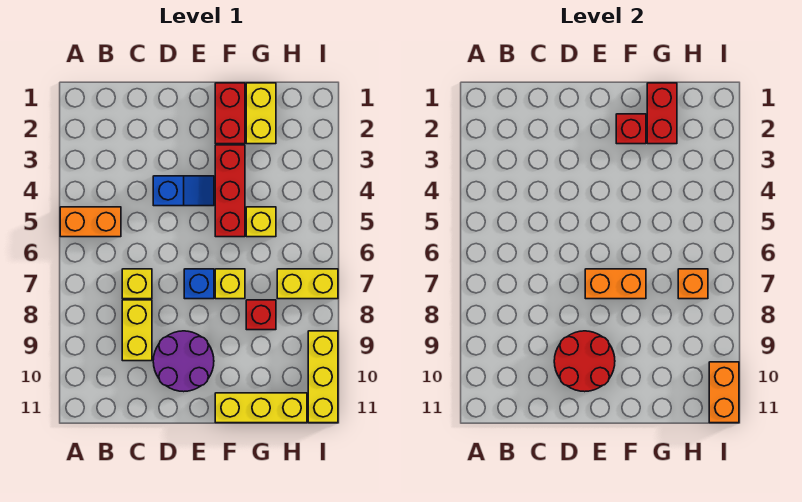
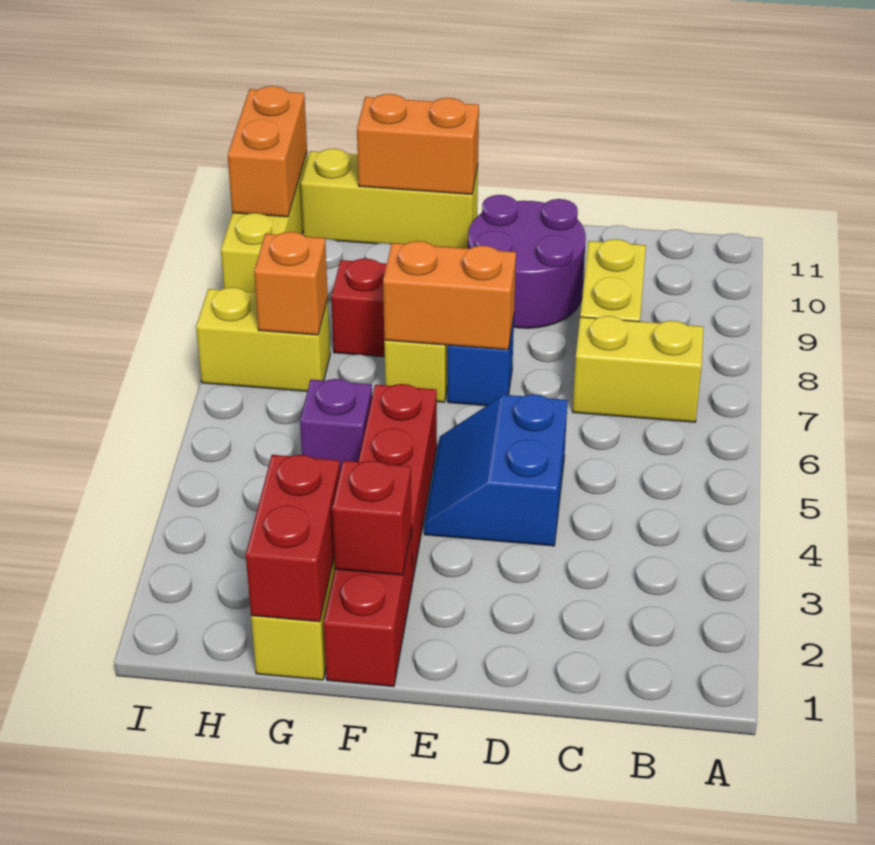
orange brick A5:B5 level 1 -> orange brick F11:G11 level 2
yellow brick C7 level 1 -> yellow brick B7:C7 level 1
blue slope D4:E4 level 1 top D -> blue slope D4:E5 level 1 top D
red round brick D9:E10 level 2 -> none
yellow brick G5 level 1 -> purple brick G5 level 1

